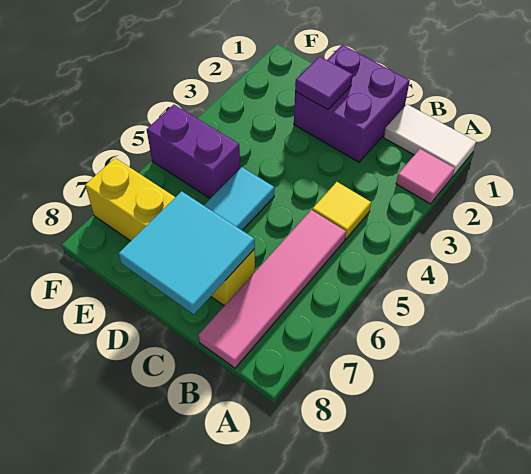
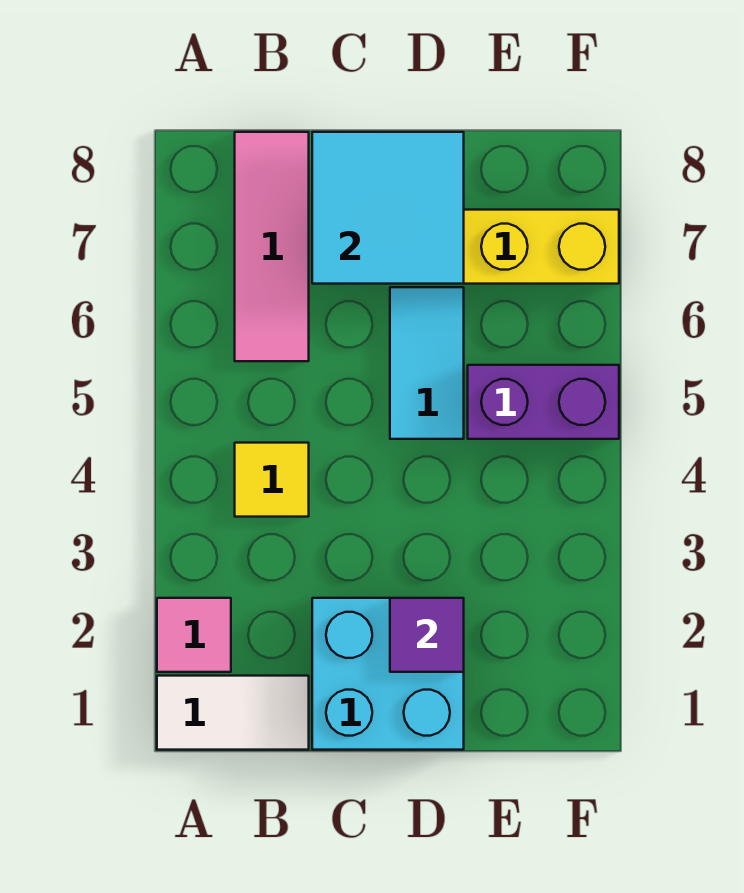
pink tile B5:B8 level 1 -> pink tile B6:B8 level 1
purple brick C1:D2 level 1 -> cyan brick C1:D2 level 1

